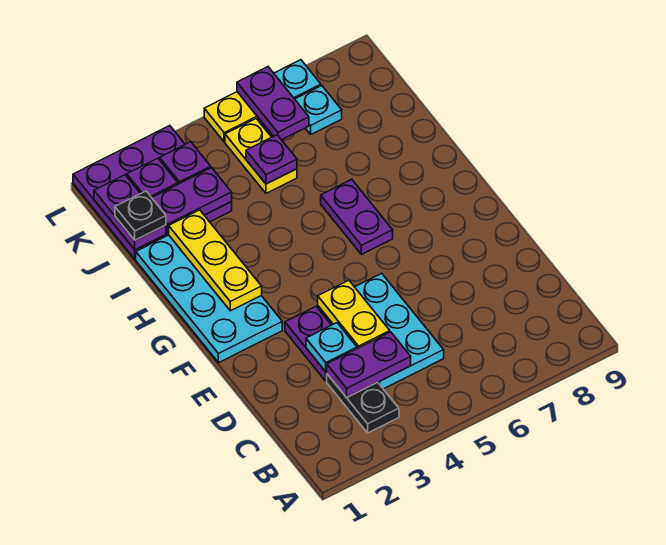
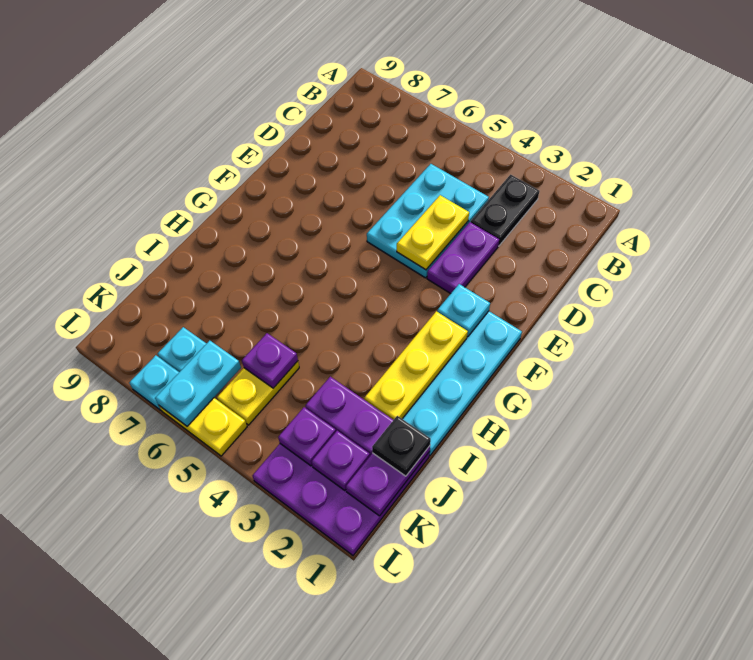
purple plate C3:C4 level 2 -> none
cyan plate D3 level 2 -> cyan plate F2 level 2
purple plate G6:H6 level 1 -> none
purple plate K6:L6 level 2 -> cyan plate K6:L6 level 2

